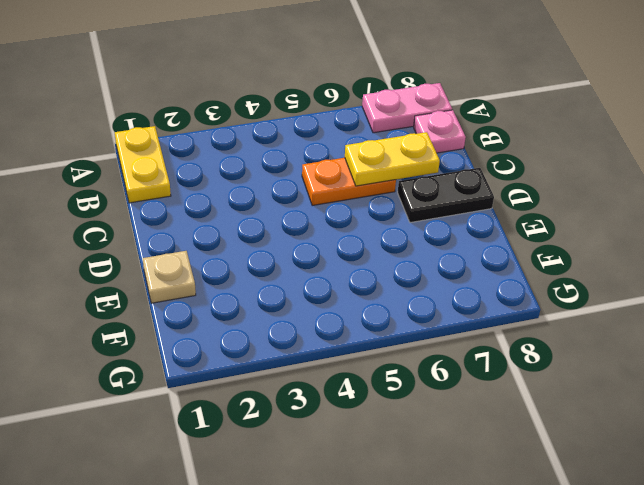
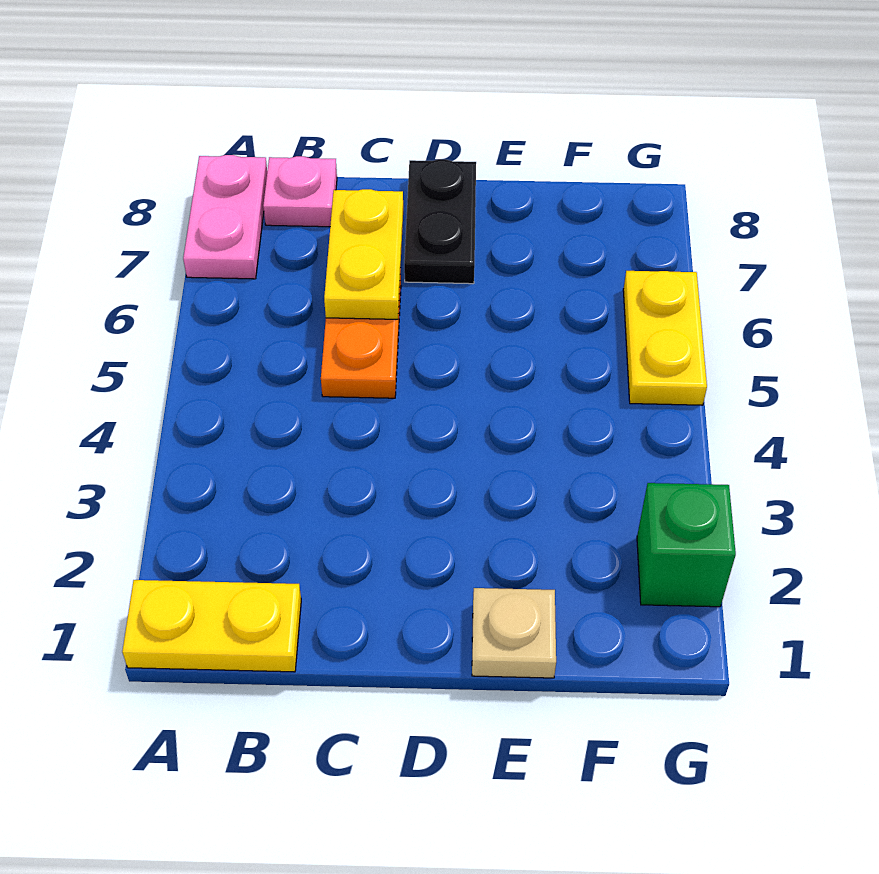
none -> green brick G2 level 1
none -> yellow plate G5:G6 level 1

